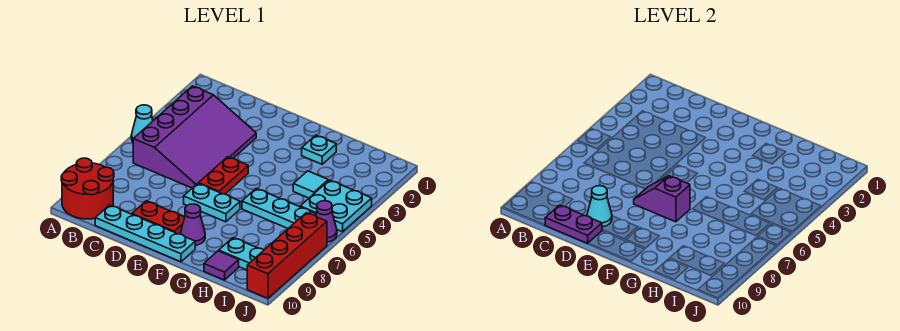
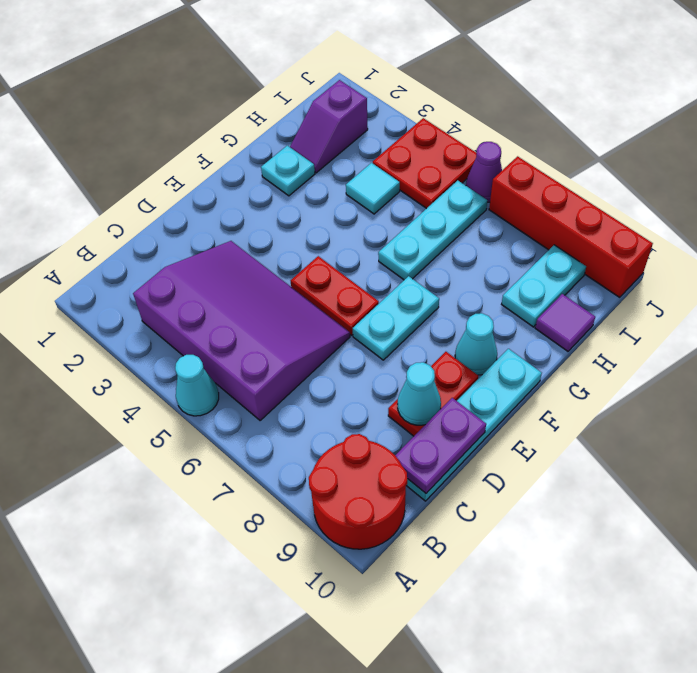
purple slope E7:F7 level 2 top F -> purple slope H2:I2 level 1 top I
purple cone F9 level 1 -> cyan cone F9 level 1
cyan plate I4:J5 level 1 -> red plate I4:J5 level 1

